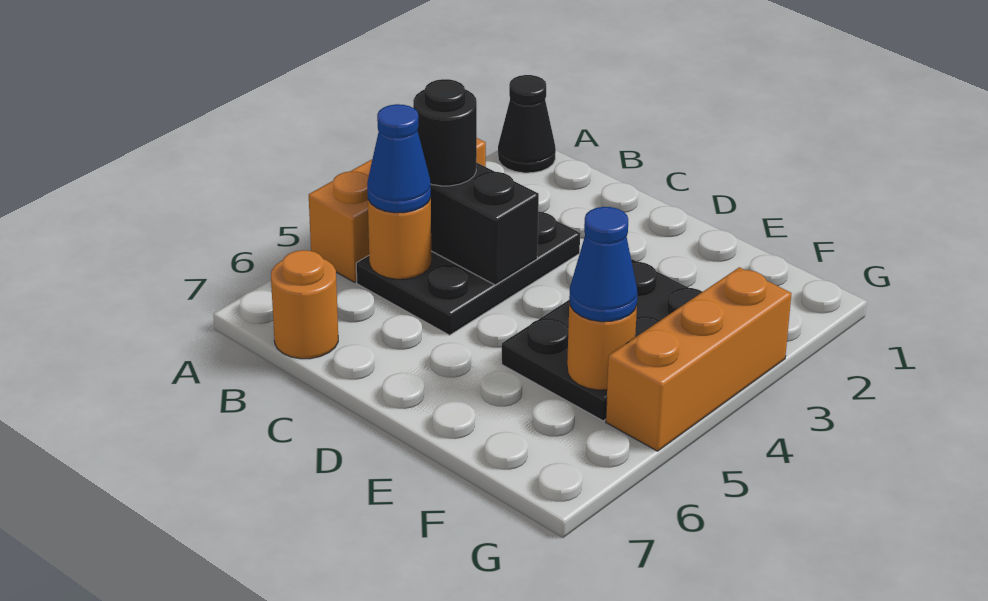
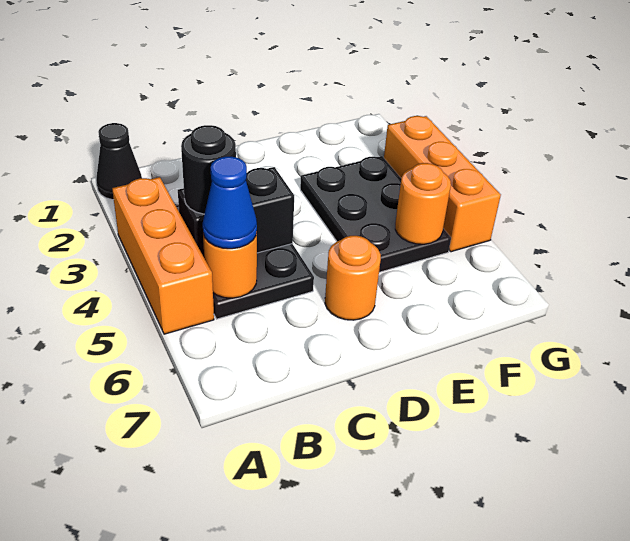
orange round brick B7 level 1 -> orange round brick D6 level 1
blue cone F5 level 3 -> none

